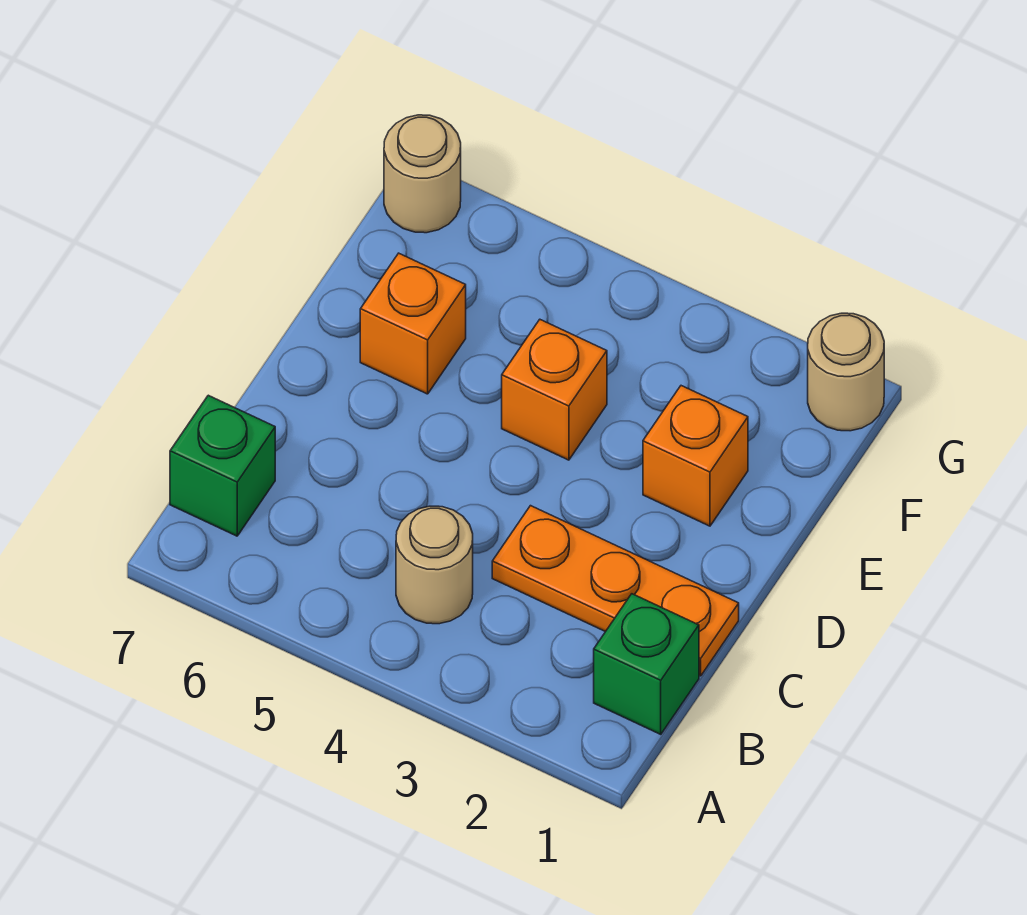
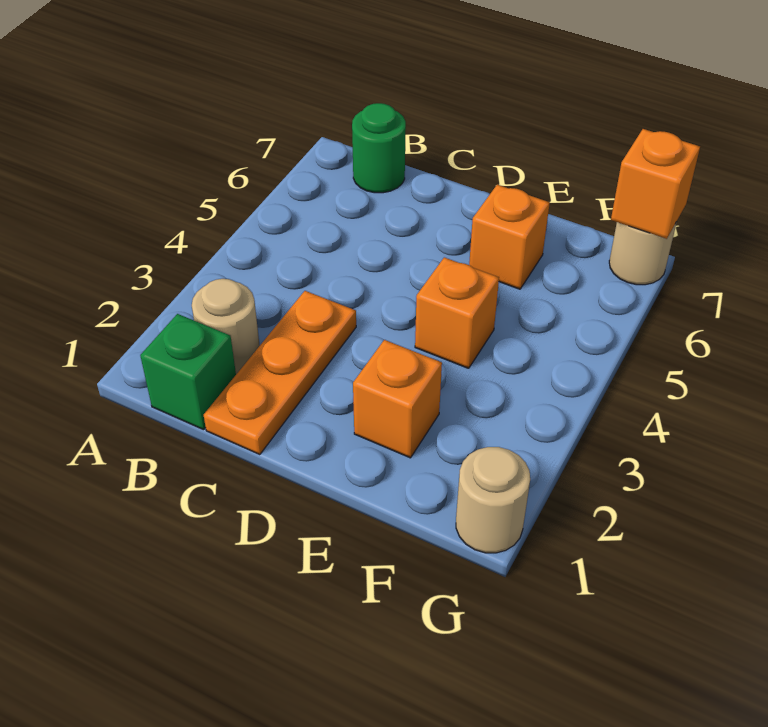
tan round brick B4 level 1 -> tan round brick B2 level 1
green brick B7 level 1 -> green round brick B7 level 1
none -> orange brick G7 level 2

